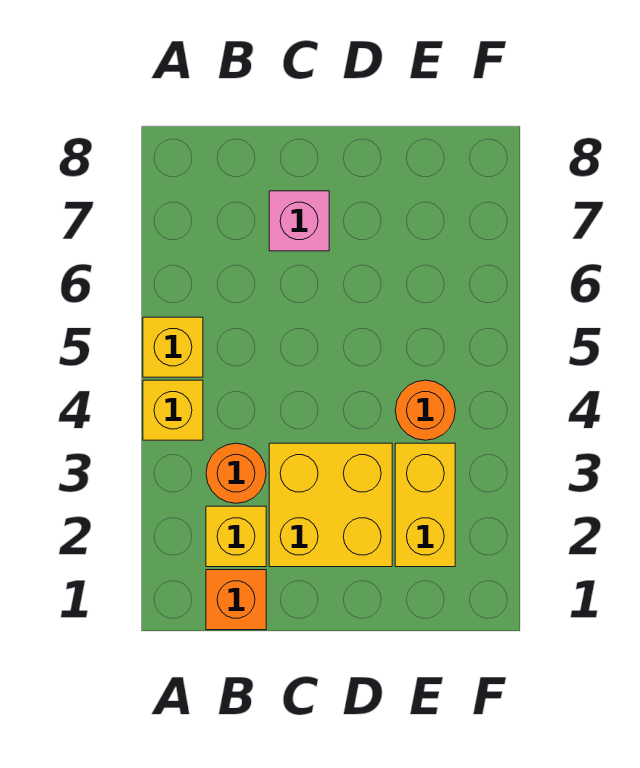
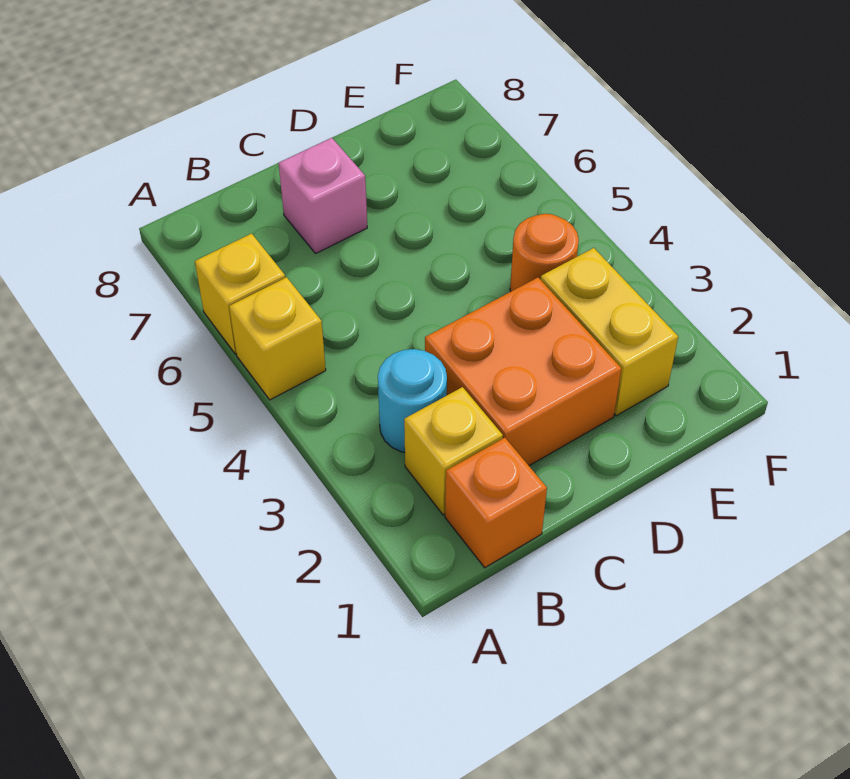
yellow brick A4 level 1 -> yellow brick A6 level 1
orange round brick B3 level 1 -> cyan round brick B3 level 1
yellow brick C2:D3 level 1 -> orange brick C2:D3 level 1

